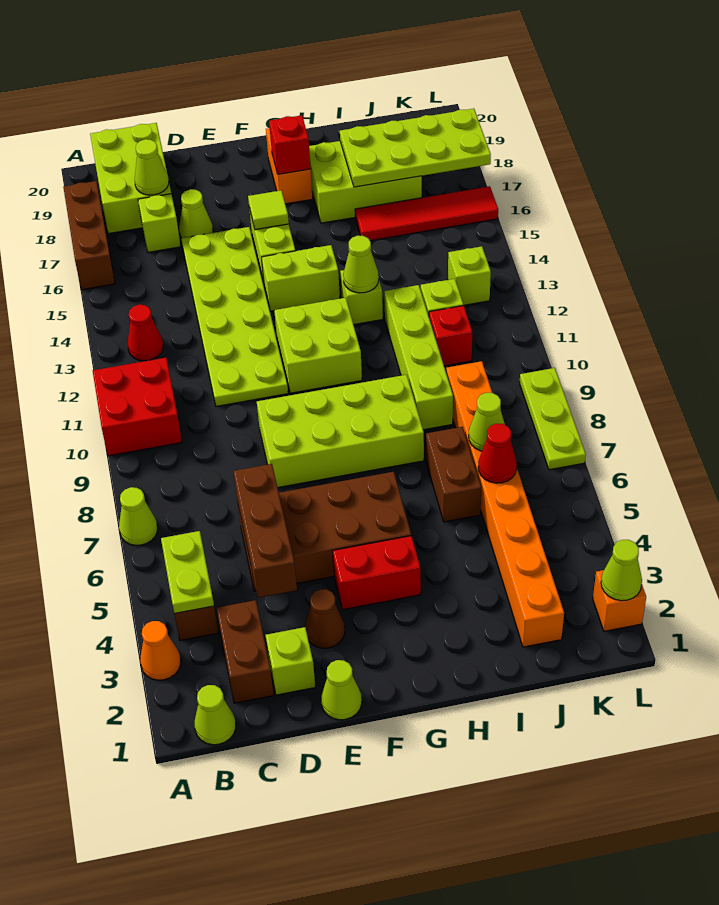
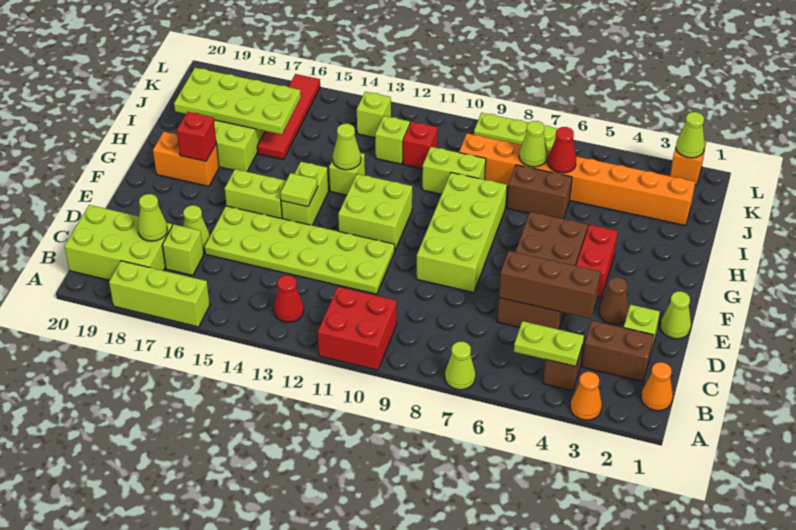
brown brick A16:A18 level 1 -> lime brick A16:A18 level 1
lime cone B1 level 1 -> orange cone B1 level 1
lime tile F16 level 2 -> lime tile F14 level 2
lime brick I9:I12 level 1 -> lime brick I9:I10 level 1
lime plate I17:L18 level 2 -> lime plate I16:J19 level 2

